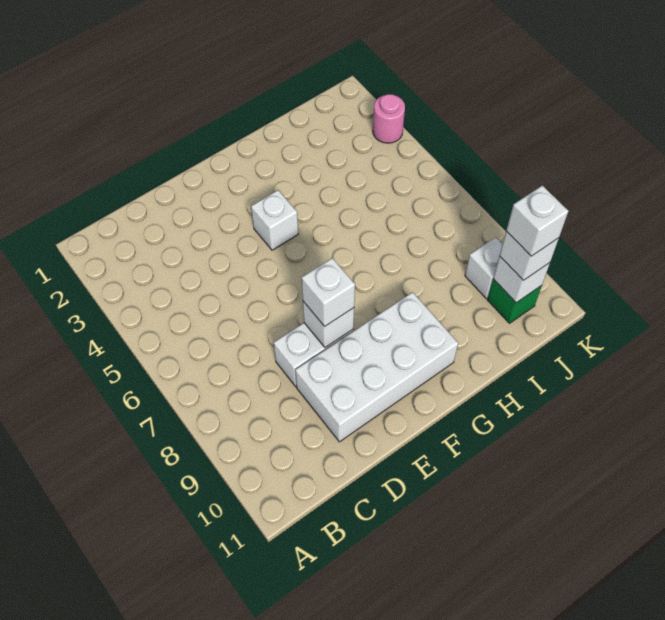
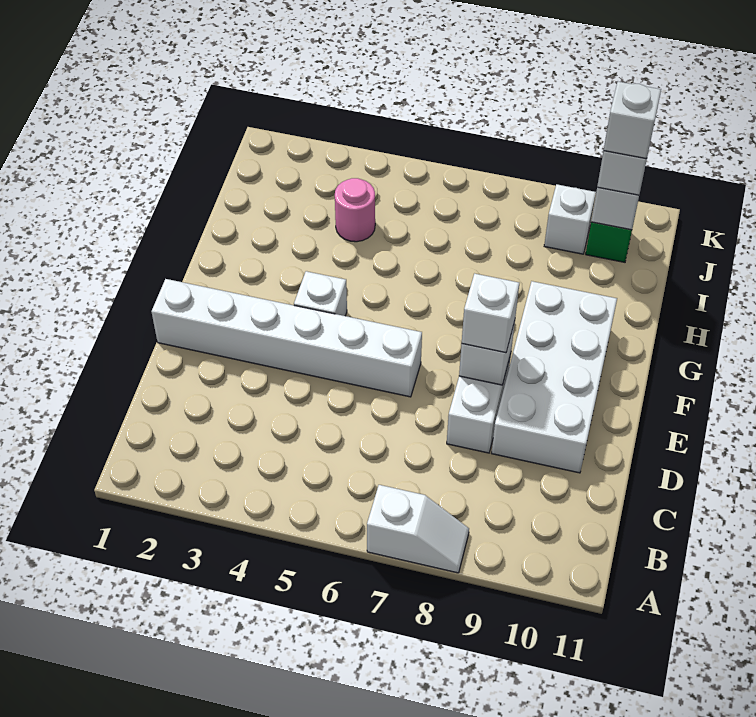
none -> white slope A7:A8 level 1 top 7
none -> white brick E1:E6 level 1
pink round brick K3 level 1 -> pink round brick I4 level 1

